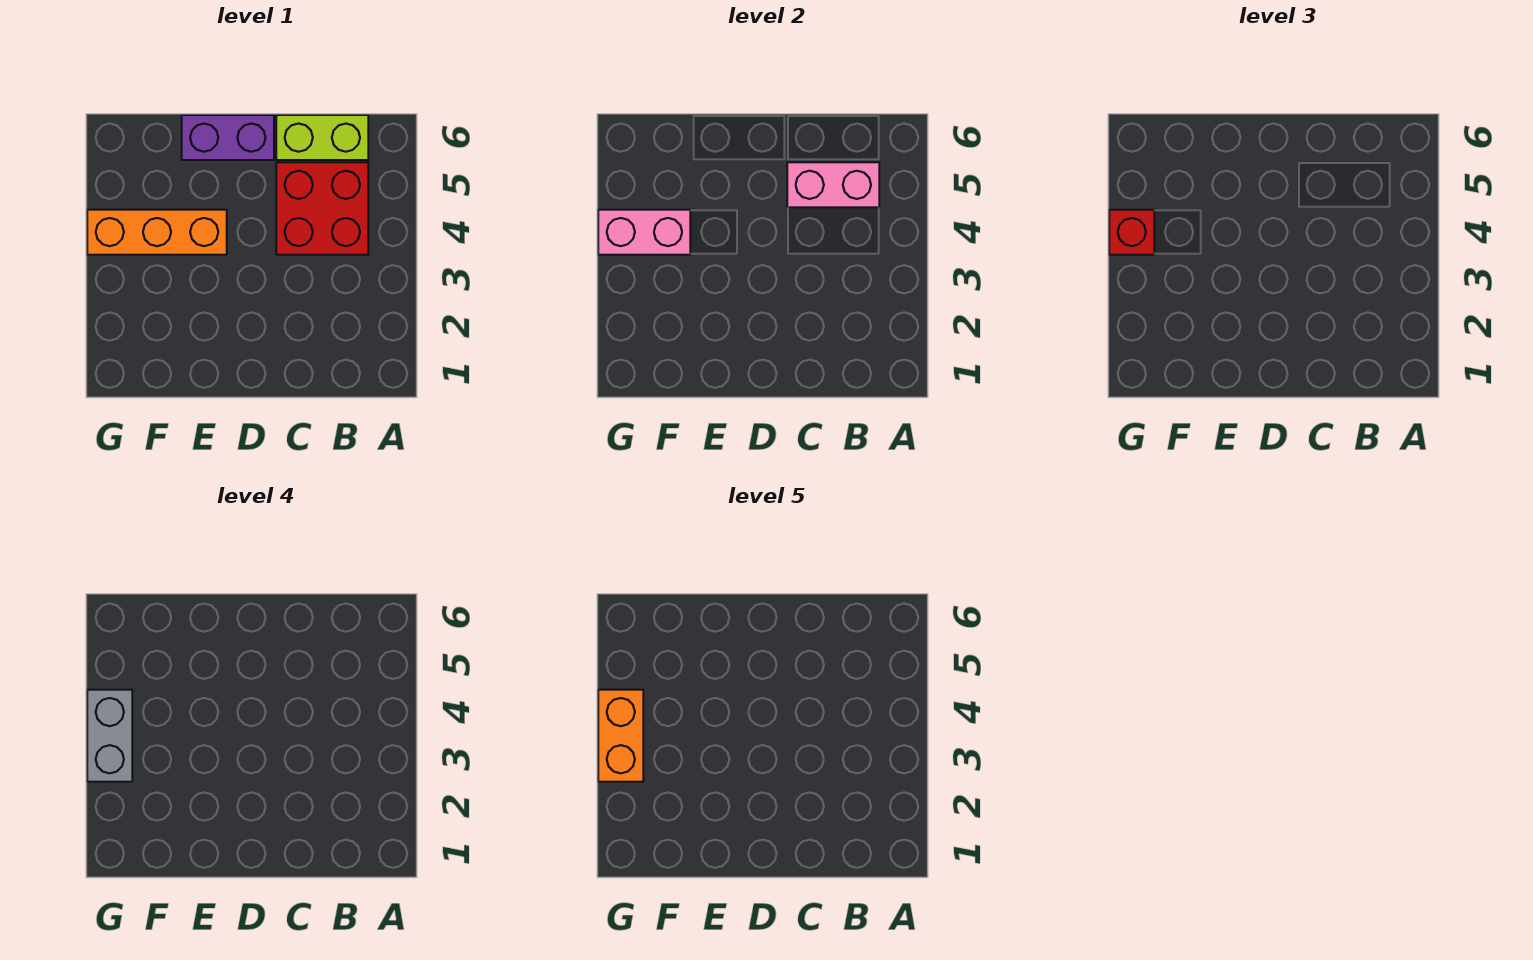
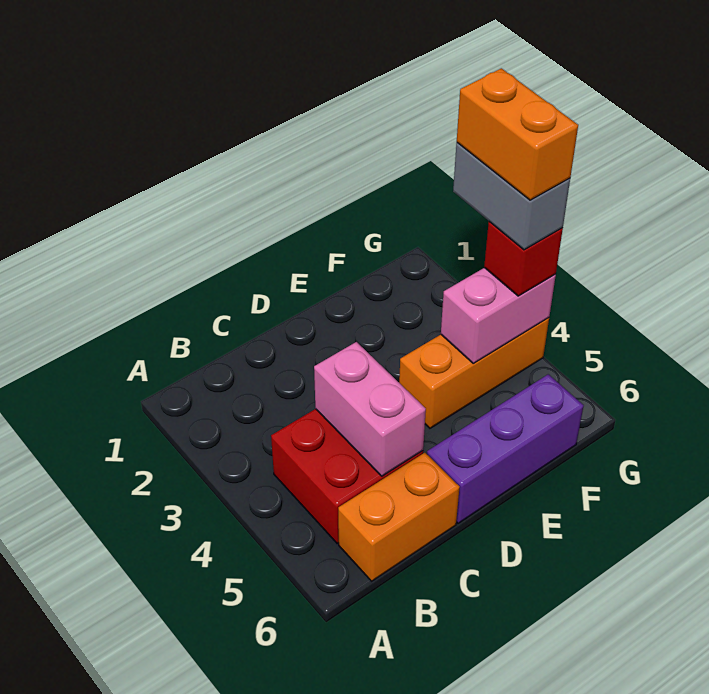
pink brick B5:C5 level 2 -> pink brick C4:C5 level 2
lime brick B6:C6 level 1 -> orange brick B6:C6 level 1
purple brick D6:E6 level 1 -> purple brick D6:F6 level 1

